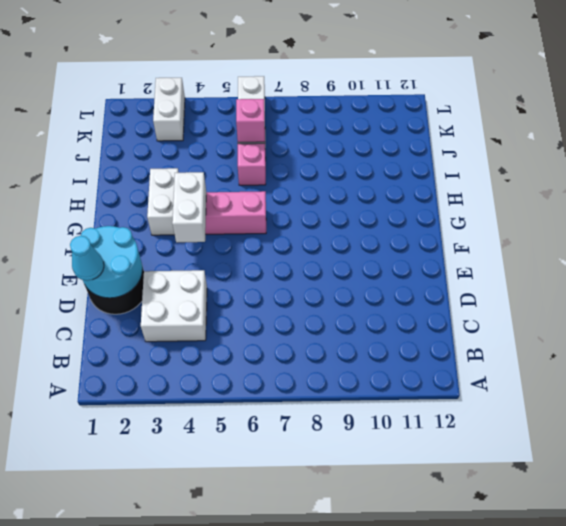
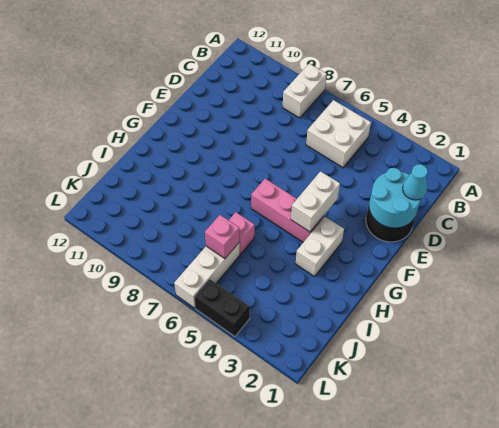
white brick C3:D4 level 1 -> white brick B5:C6 level 1
white brick K3:L3 level 1 -> white brick A8:B8 level 1
none -> black brick L4:L5 level 1

